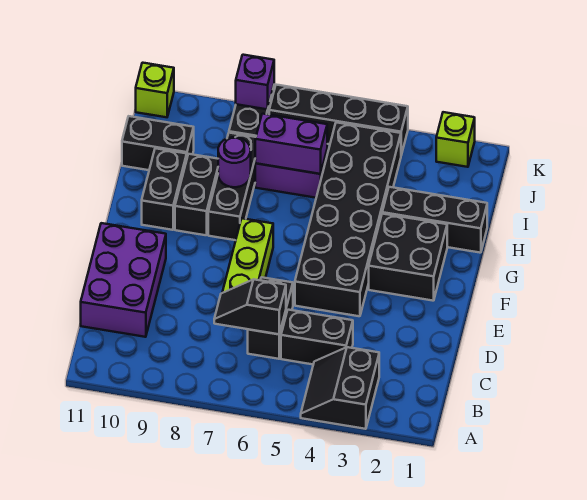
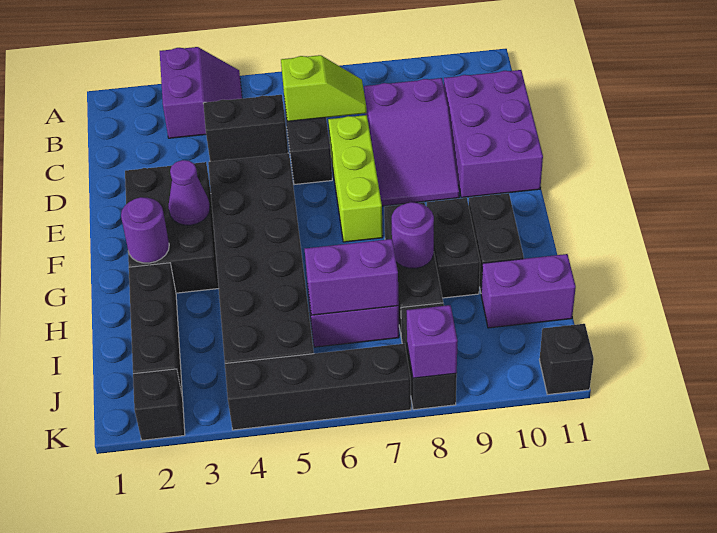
black slope A3:B4 level 1 top 3 -> purple slope A3:B4 level 1 top 3
black slope C6:C7 level 2 top 6 -> lime slope C6:C7 level 2 top 6
none -> purple slope C8:E9 level 1 top C
black brick F2:G3 level 1 -> black brick E2:G3 level 1
none -> purple cone F3 level 2
none -> purple round brick G2 level 2
black brick H1:H3 level 1 -> black brick H2:J2 level 1
black brick I10:I11 level 1 -> purple brick I10:I11 level 1
lime brick K2 level 1 -> black brick K2 level 1
lime brick K11 level 1 -> black brick K11 level 1

